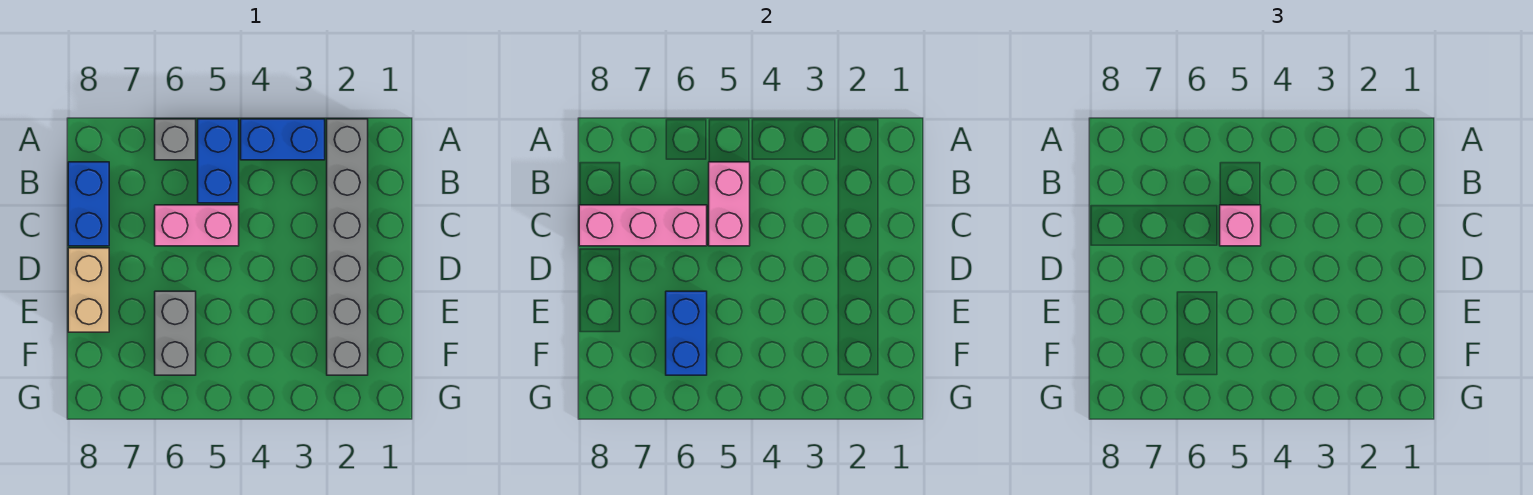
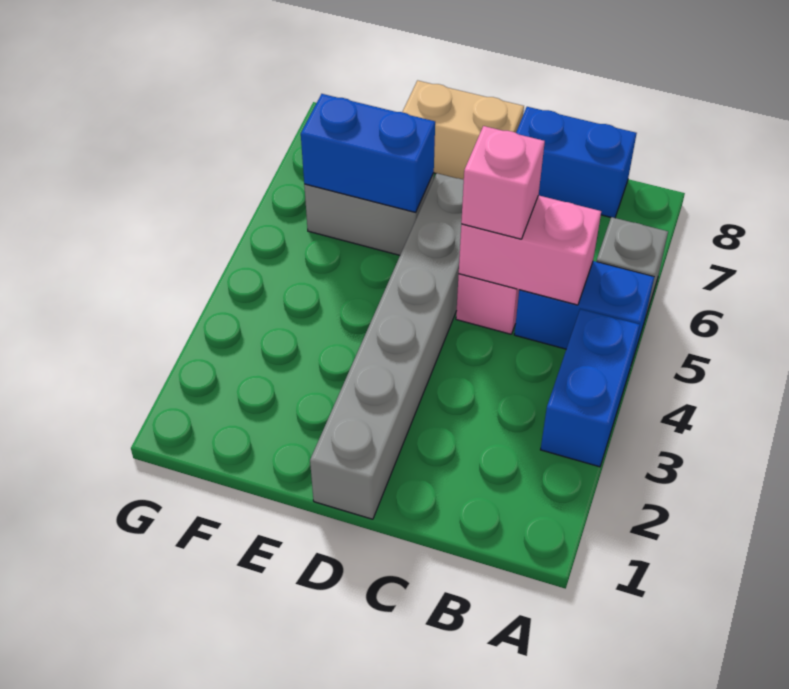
grey brick A2:F2 level 1 -> grey brick D1:D6 level 1
pink brick C6:C8 level 2 -> none

